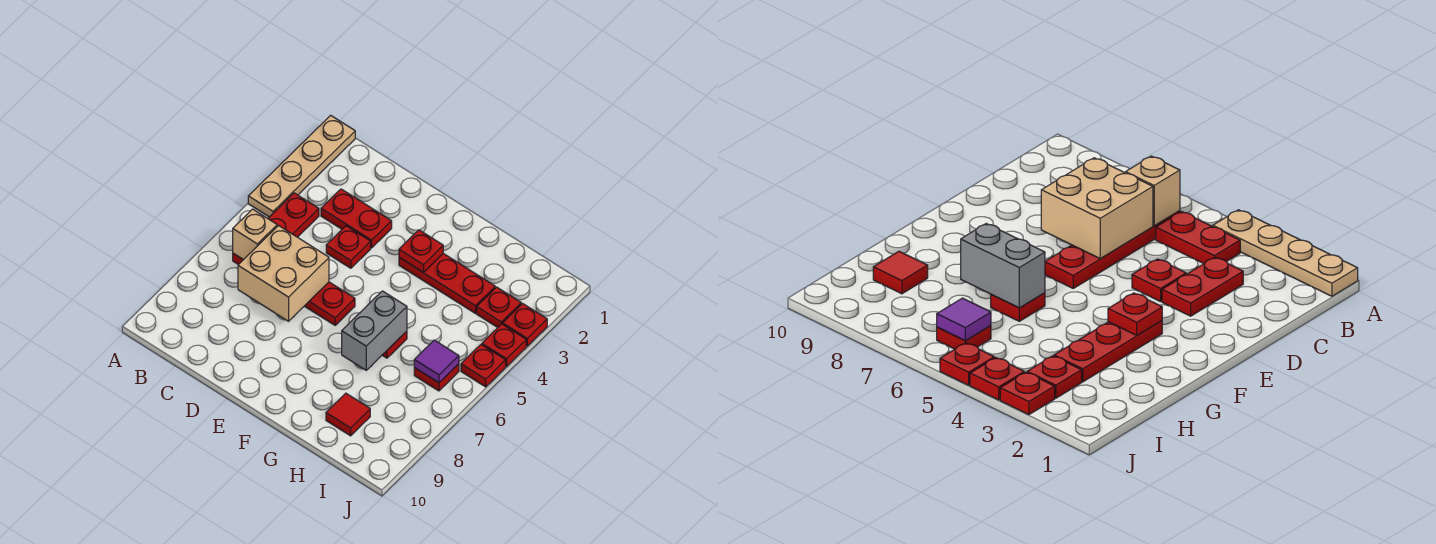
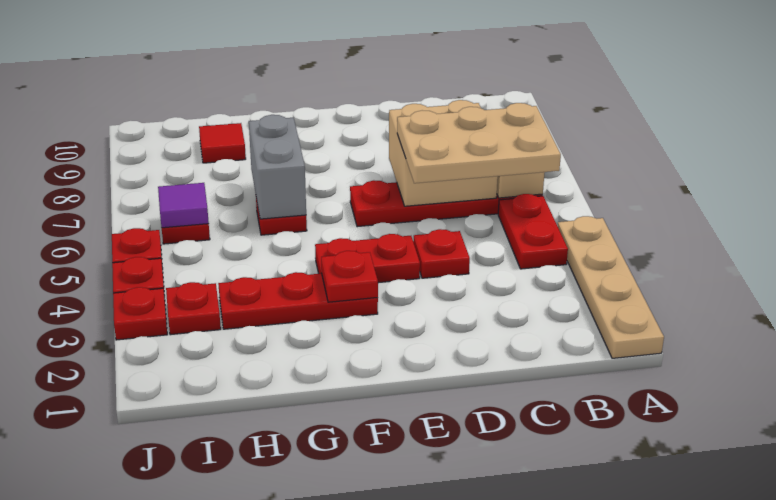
none -> tan plate B5:D6 level 3
red plate C3:D3 level 1 -> red plate E4:F4 level 1

